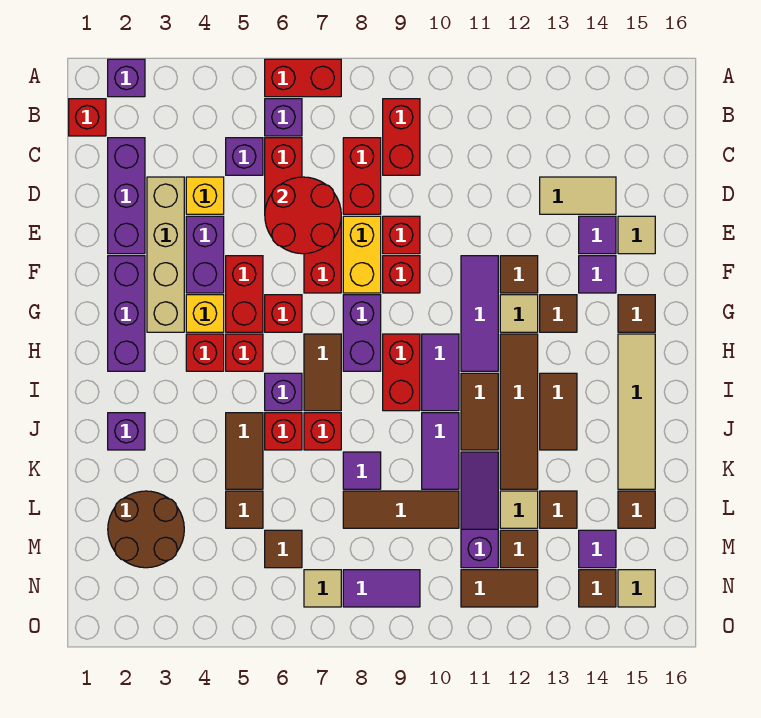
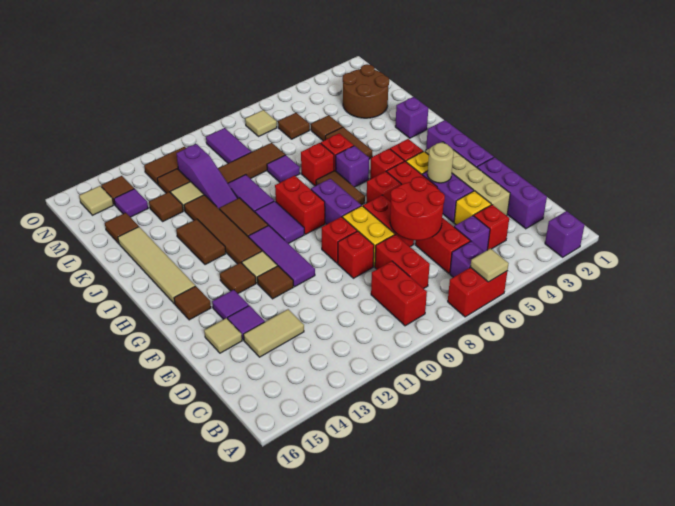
none -> tan tile A6 level 2
red brick B1 level 1 -> red brick C4 level 1
none -> tan round brick F4 level 2
purple tile N8:N9 level 1 -> purple tile M9:N9 level 1

